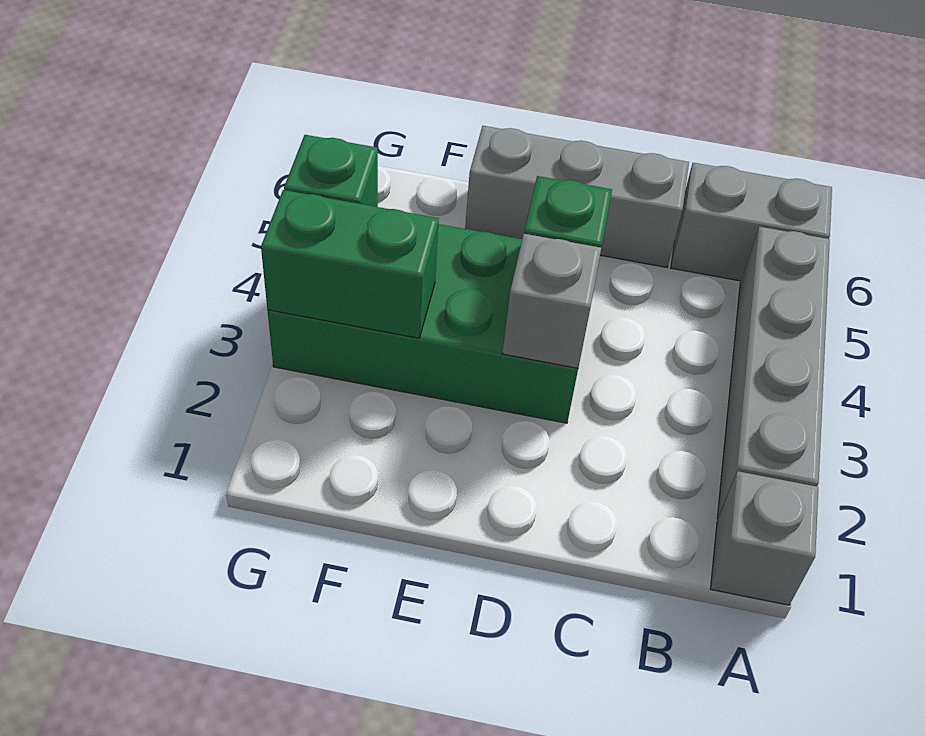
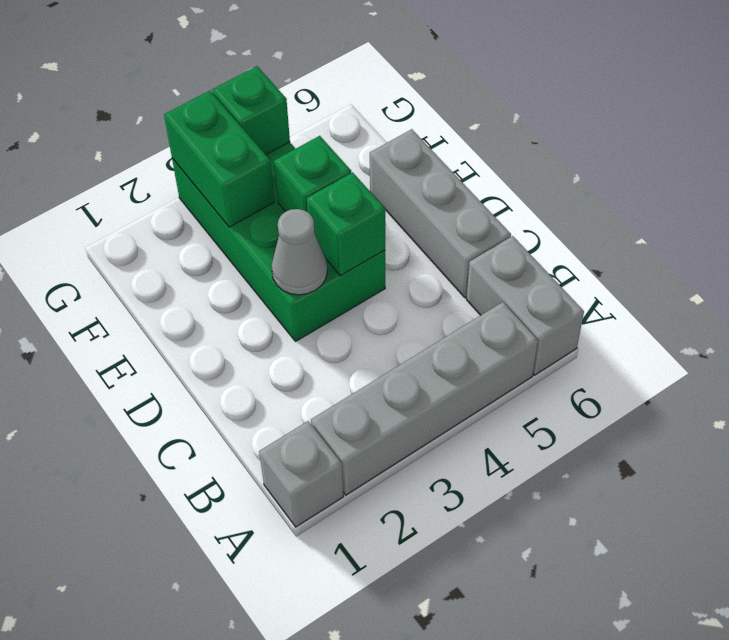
grey brick D3 level 2 -> grey cone D3 level 2
none -> green brick E4 level 2

